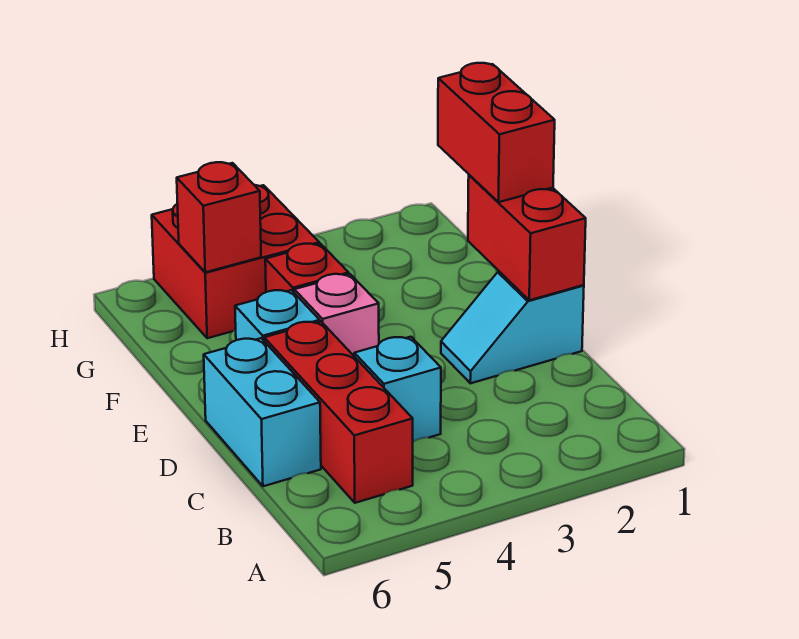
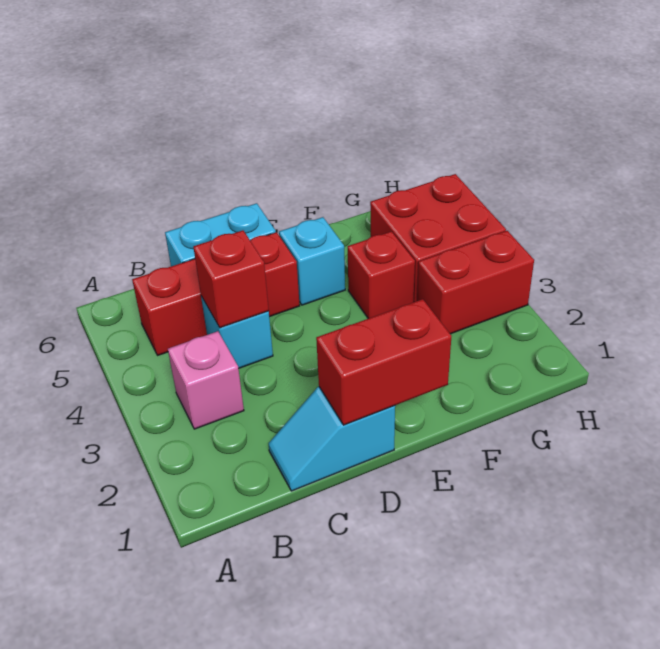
cyan slope D1:D2 level 1 top 1 -> cyan slope C1:D1 level 1 top D
red brick E1:F1 level 3 -> red brick G3:H3 level 1
pink brick E4 level 1 -> pink brick B3 level 1
red brick G5 level 2 -> red brick C4 level 2

